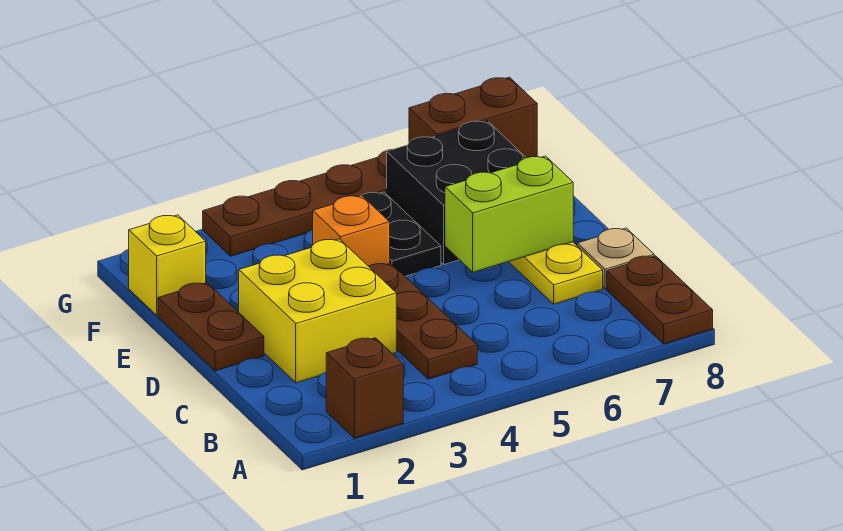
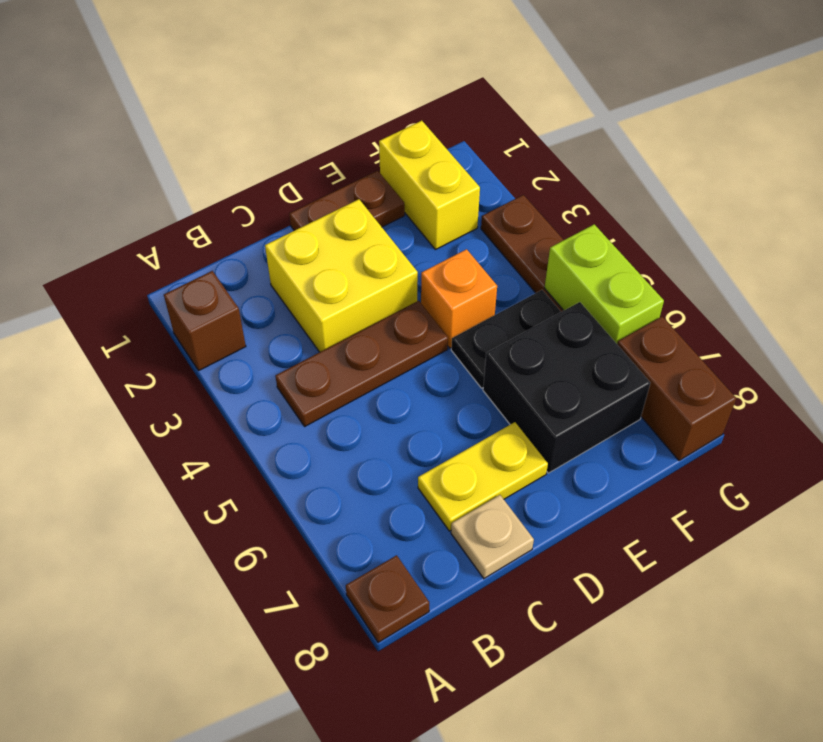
brown plate A8:B8 level 1 -> brown plate A8 level 1
lime brick D6:D7 level 2 -> lime brick G5:G6 level 2
yellow brick F1 level 1 -> yellow brick F1:F2 level 1

